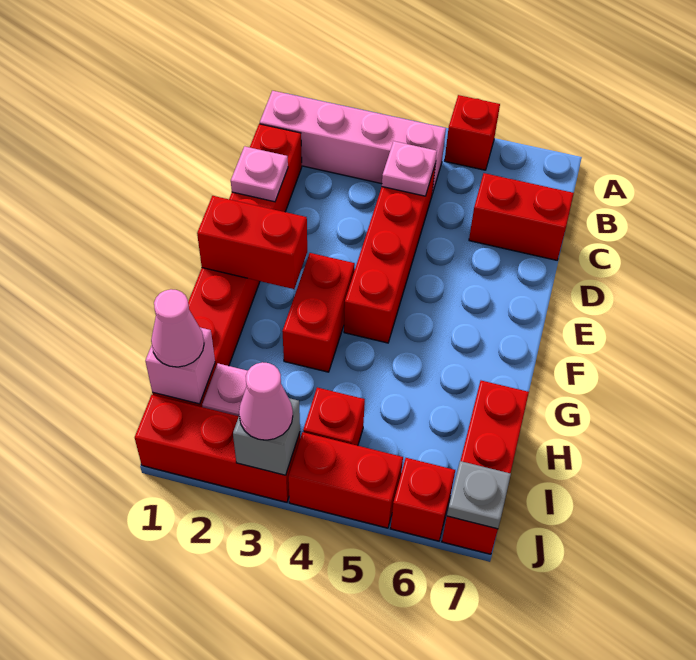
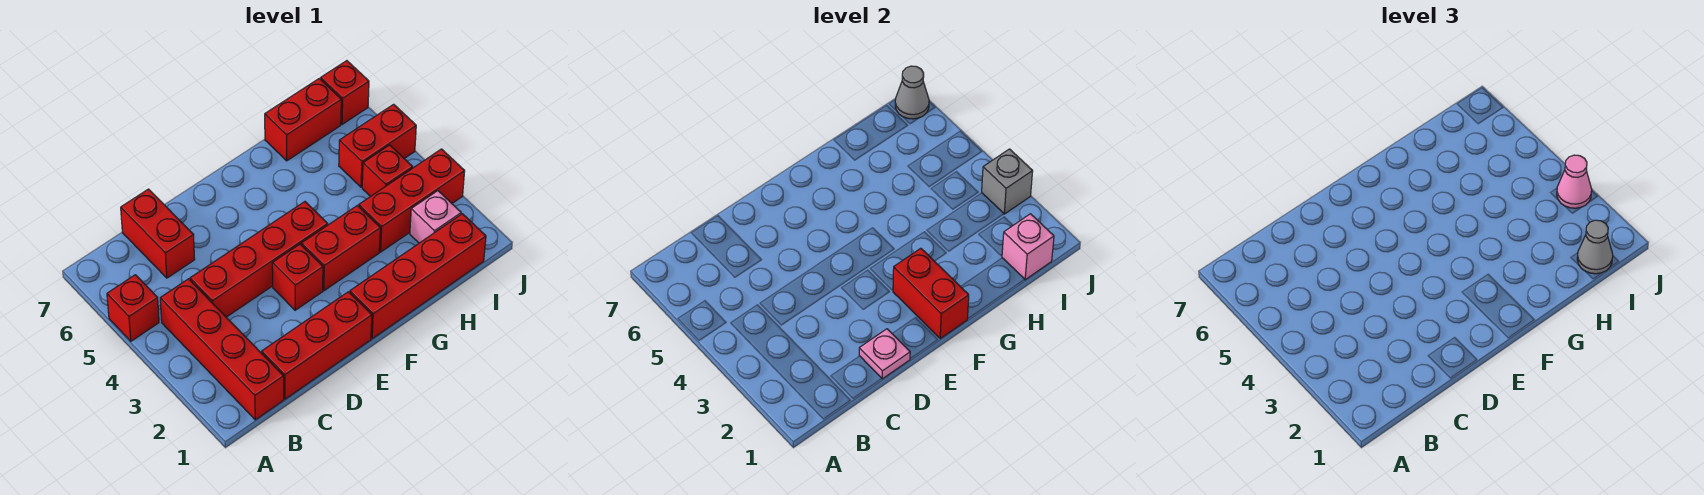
pink brick B1:B4 level 1 -> red brick B1:B4 level 1
pink plate C4 level 2 -> none
pink cone I1 level 3 -> grey cone I1 level 3
red brick J1:J3 level 1 -> red brick H3:J3 level 1
red brick J4:J5 level 1 -> red brick I5:J5 level 1
red brick J6 level 1 -> red brick E3 level 1
grey plate J7 level 2 -> grey cone J7 level 2

